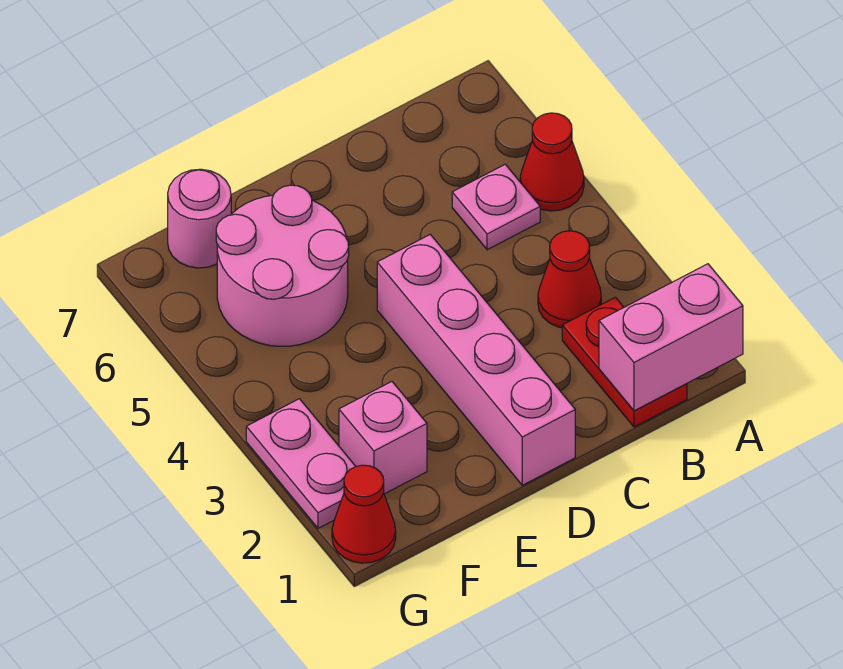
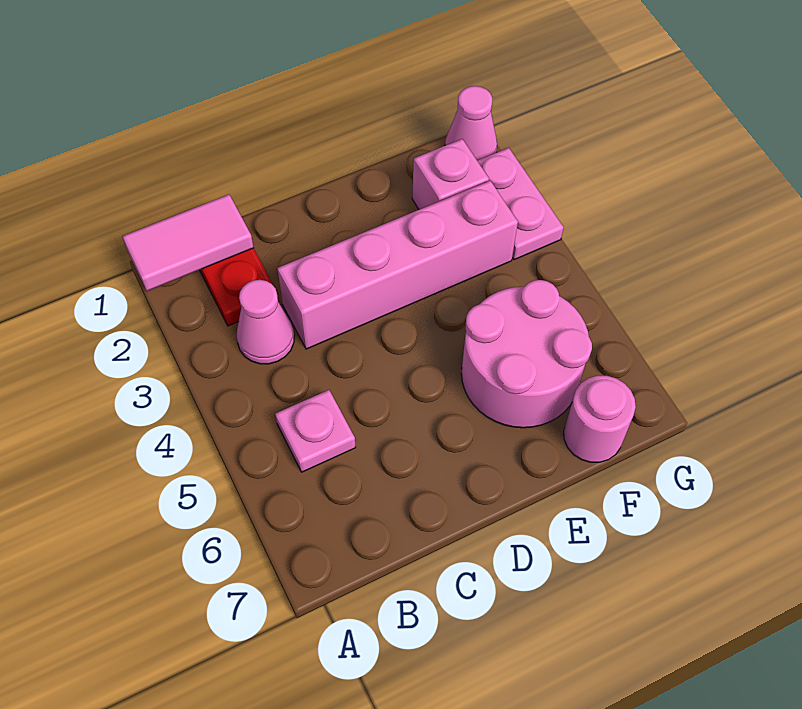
pink brick A1:B1 level 2 -> pink tile A1:B1 level 2
red cone A5 level 1 -> none
red cone B3 level 1 -> pink cone B3 level 1
pink brick D1:D4 level 1 -> pink brick C3:F3 level 1
red cone G1 level 1 -> pink cone G1 level 1

